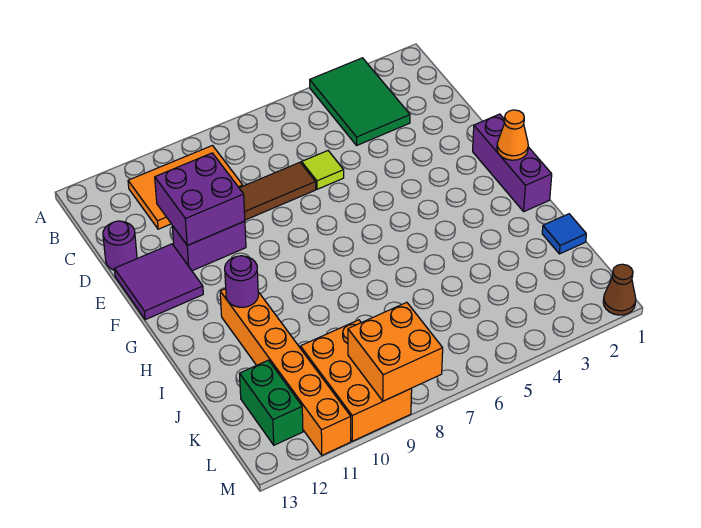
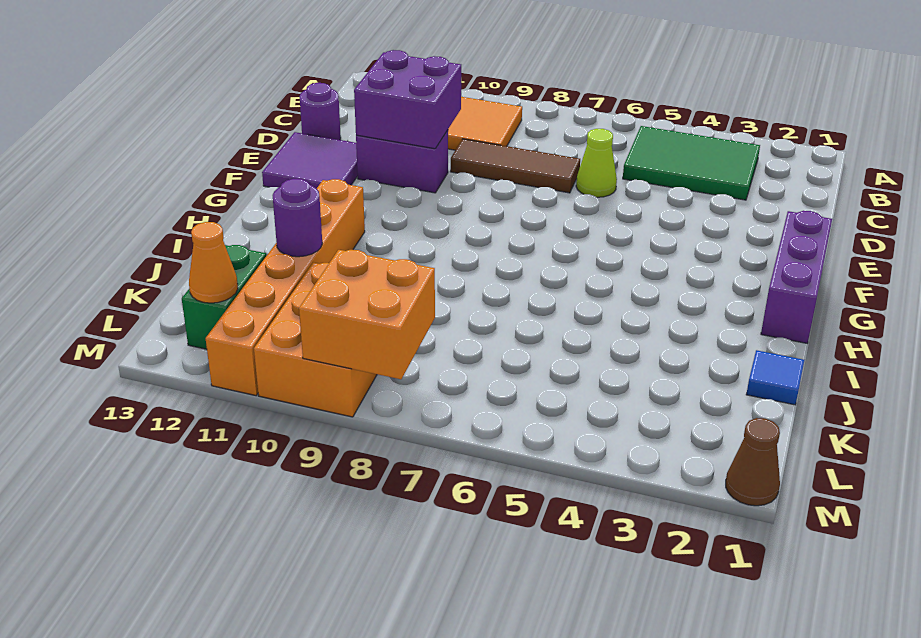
green tile A3:C4 level 1 -> green tile B3:C5 level 1
lime tile D6 level 1 -> lime cone D6 level 1
orange cone G1 level 2 -> orange cone L12 level 2
purple round brick H11 level 2 -> purple round brick J11 level 2

